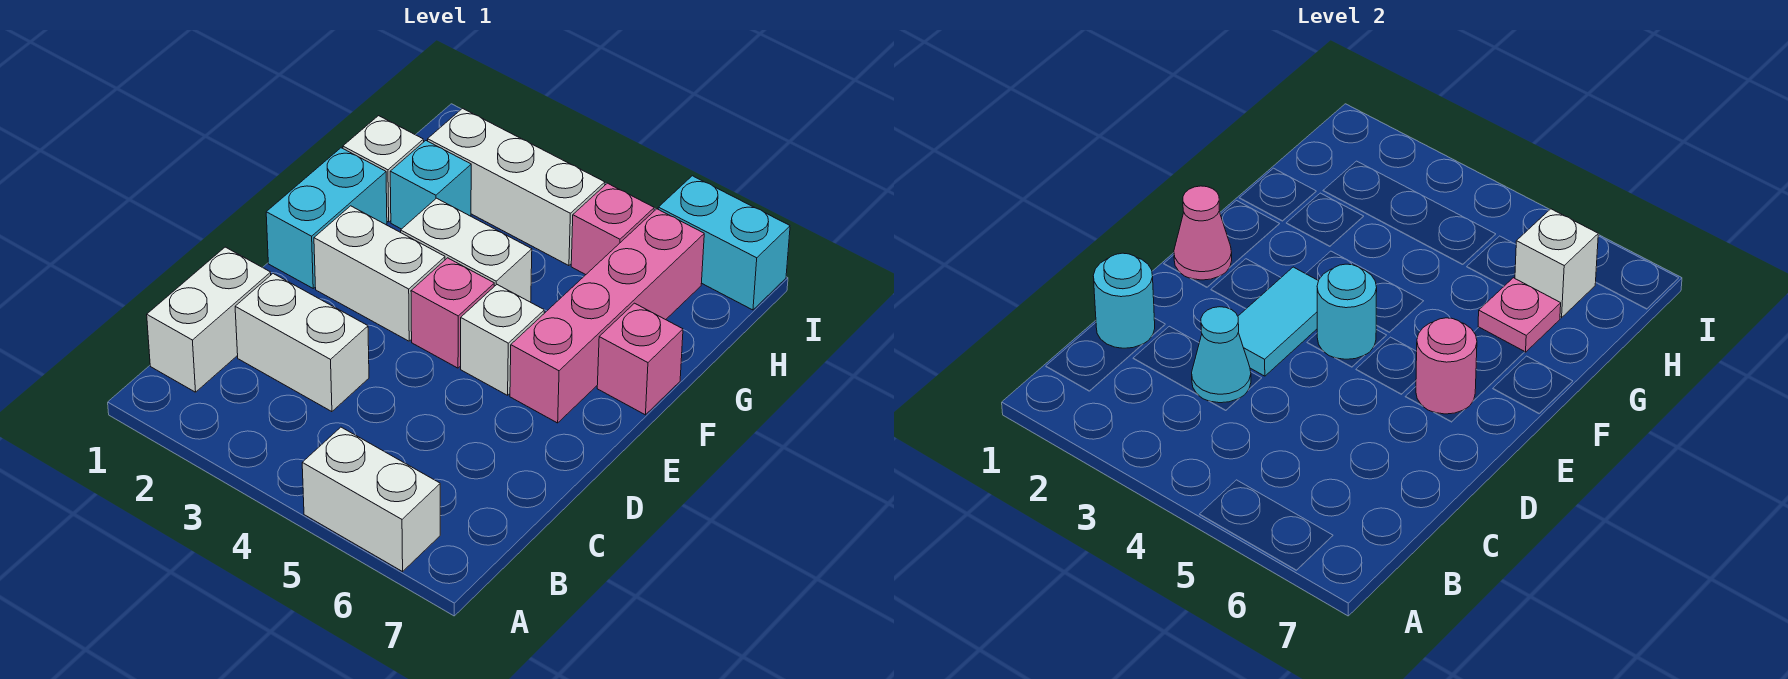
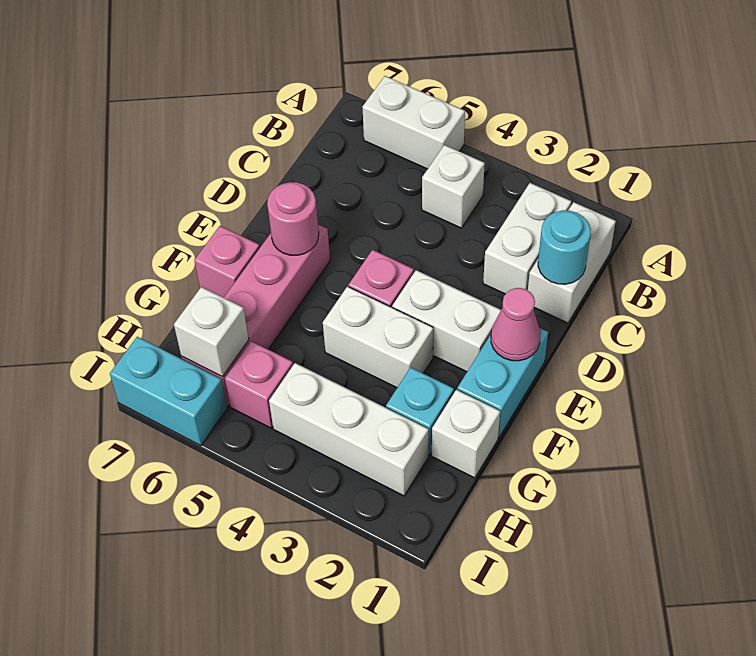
white brick C2:C3 level 1 -> white brick B2:C2 level 1
cyan cone C3 level 2 -> none
cyan tile D3:E3 level 2 -> none
cyan round brick E4 level 2 -> none
white brick E5 level 1 -> white brick B4 level 1
pink plate G6 level 2 -> none

